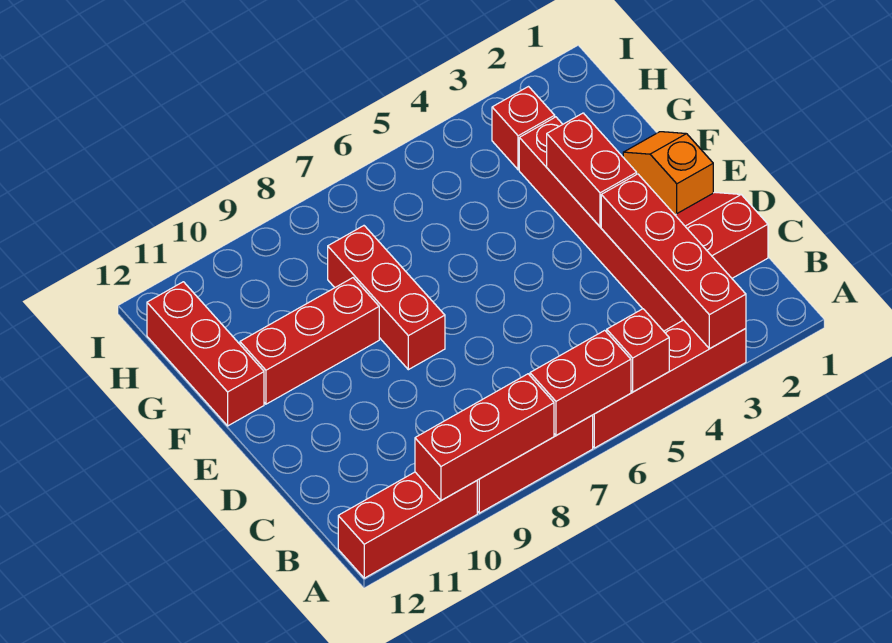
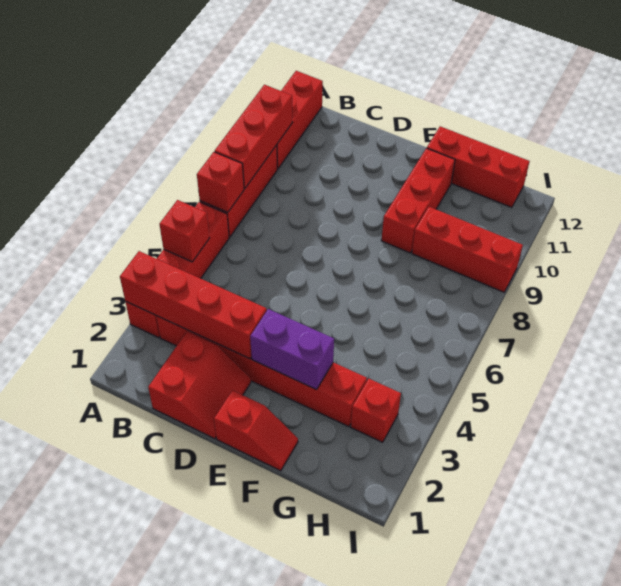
red brick A6:A7 level 2 -> red brick A7 level 2
orange slope E1:F1 level 1 top E -> red slope E1:F1 level 1 top E
red brick E3:F3 level 2 -> purple brick E3:F3 level 2
red brick E8:G8 level 1 -> red brick G9:I9 level 1

